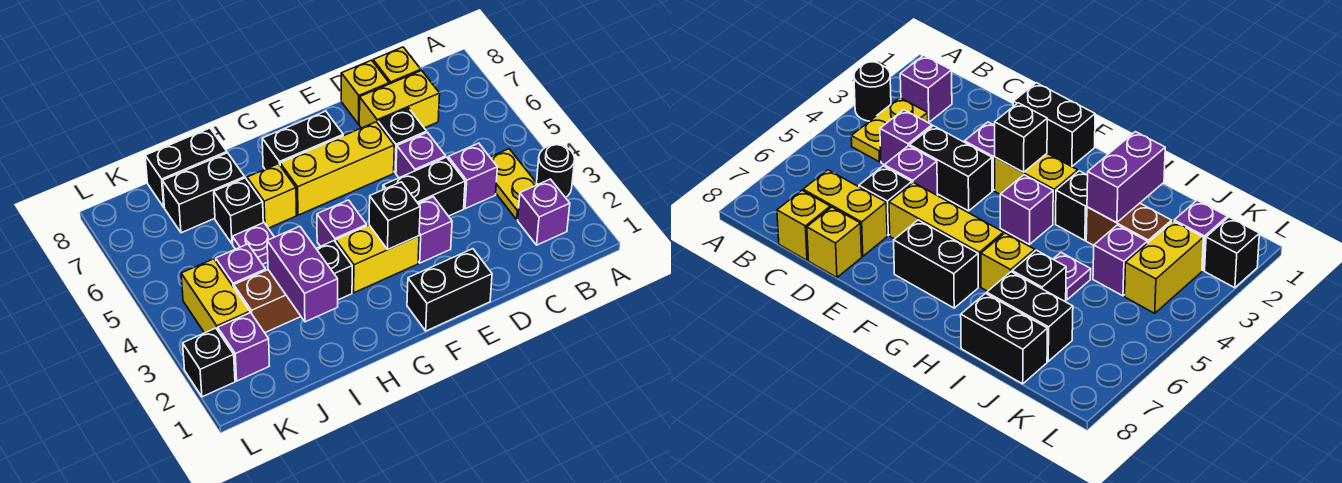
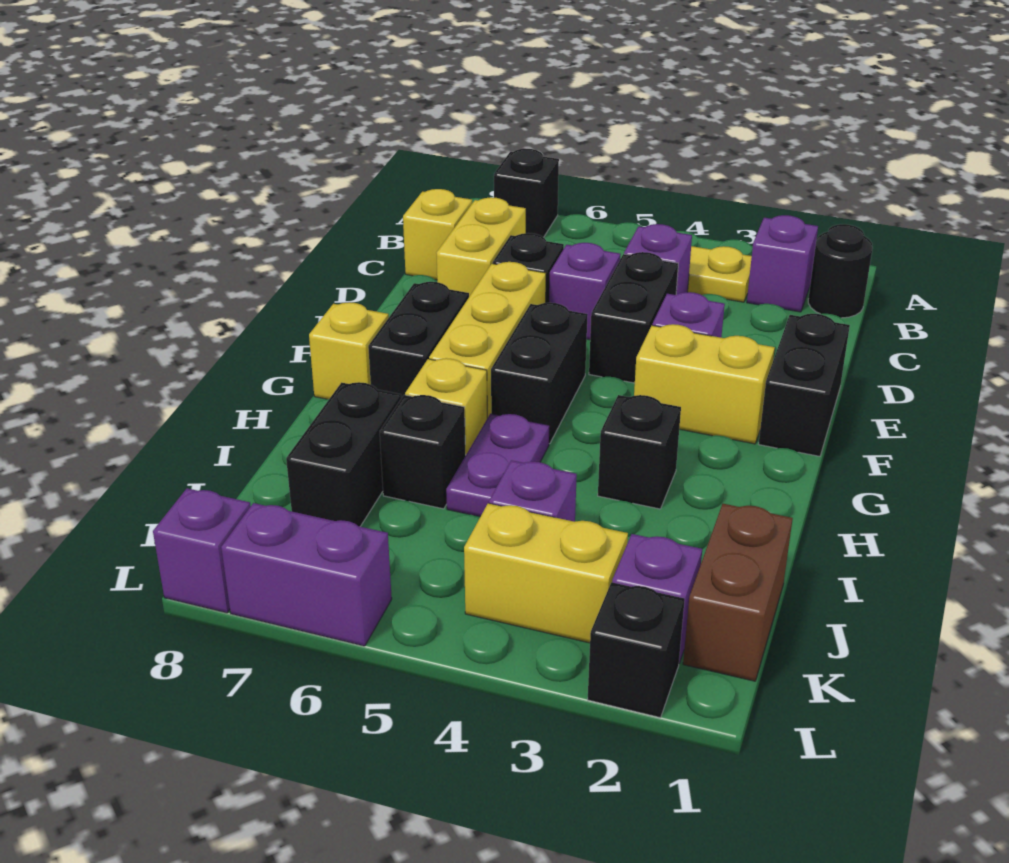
black round brick A3 level 1 -> black round brick B1 level 1
yellow brick D8 level 1 -> yellow brick G8 level 1
yellow brick F3:G3 level 1 -> yellow brick F2:F3 level 1
black brick F3 level 2 -> black brick A7 level 1
purple brick G4 level 1 -> purple brick L8 level 1
purple brick I2:I3 level 2 -> purple brick L6:L7 level 1
brown brick I3:J3 level 1 -> brown brick J1:K1 level 1
purple plate I5 level 1 -> purple plate H5:I5 level 1
black brick I8:J8 level 1 -> black brick F5:G5 level 1

